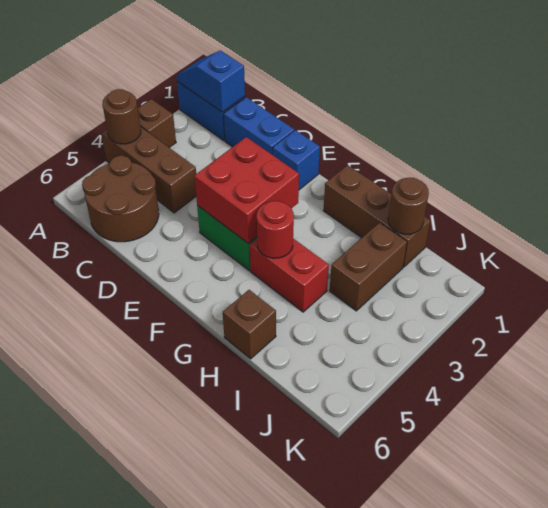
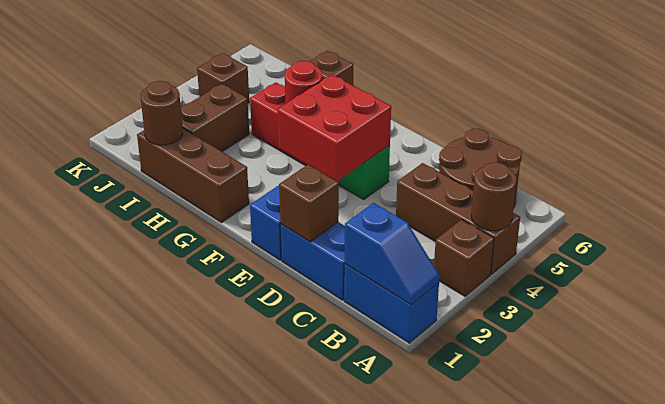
none -> brown brick D1 level 2
none -> brown brick J4 level 1

